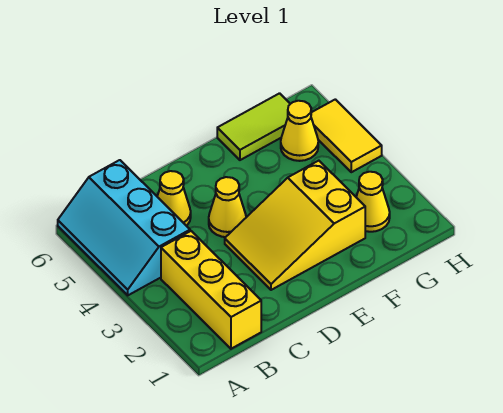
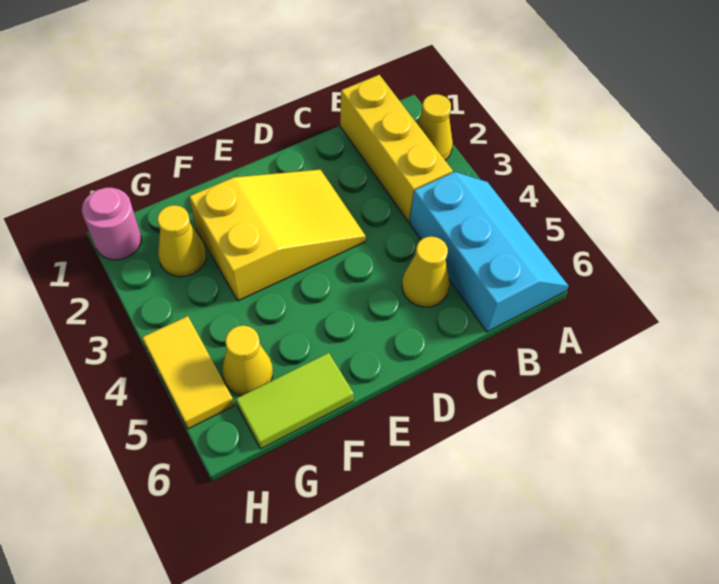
yellow cone D4 level 1 -> yellow cone A2 level 1
none -> pink round brick H1 level 1

